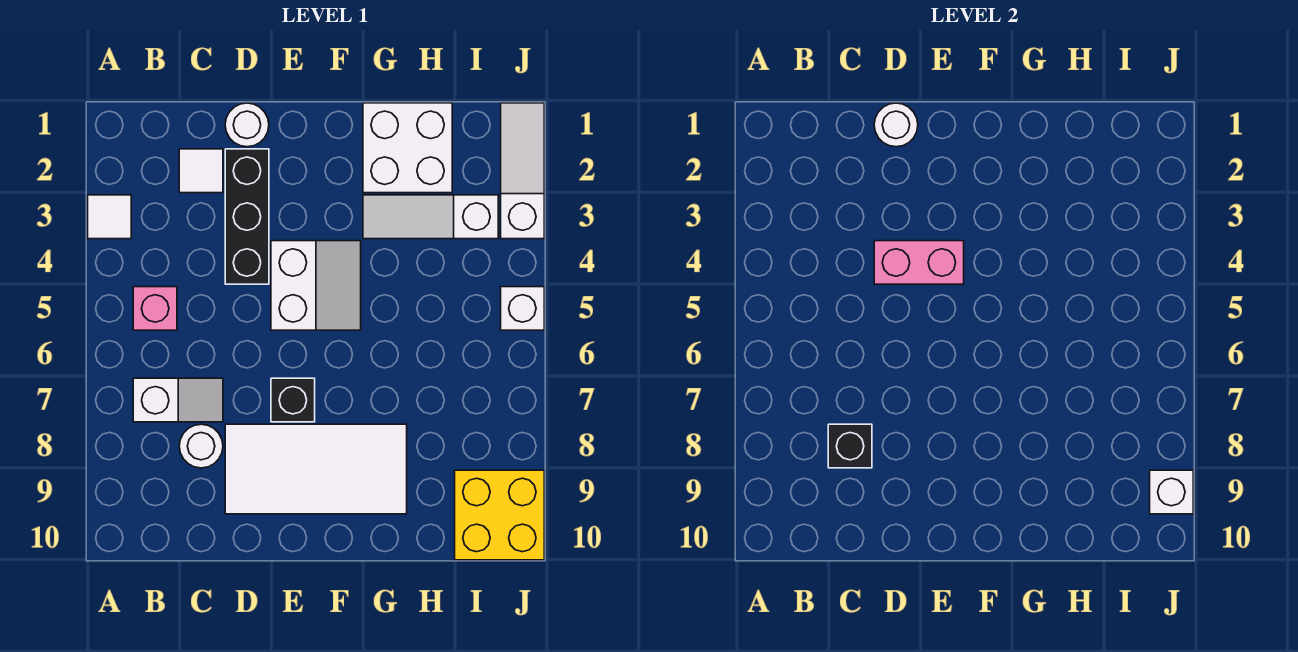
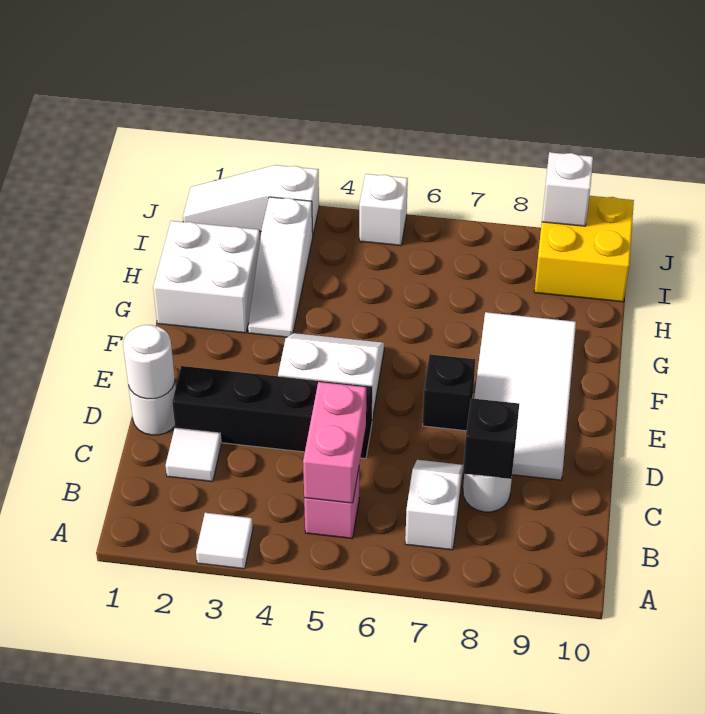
black brick D2:D4 level 1 -> black brick D2:D5 level 1
pink brick D4:E4 level 2 -> pink brick B5:C5 level 2

